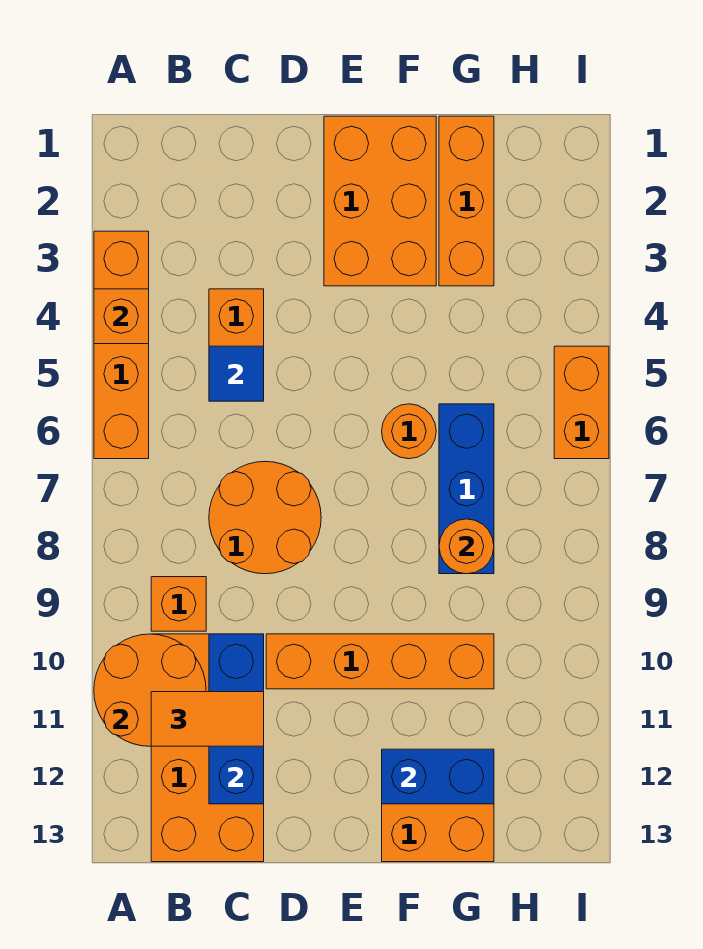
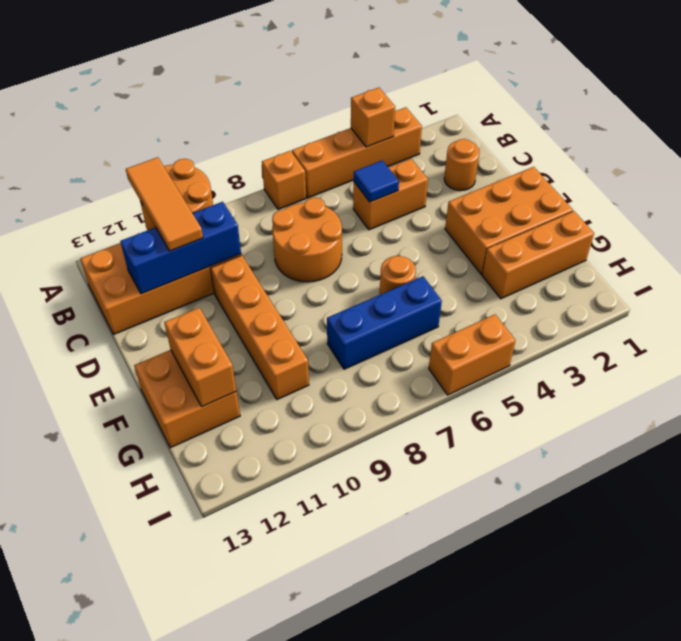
orange brick B9 level 1 -> orange brick A7 level 1
orange tile B11:C11 level 3 -> orange tile A11:C11 level 3
blue brick F12:G12 level 2 -> orange brick F12:G12 level 2
orange round brick G8 level 2 -> orange round brick C2 level 1

